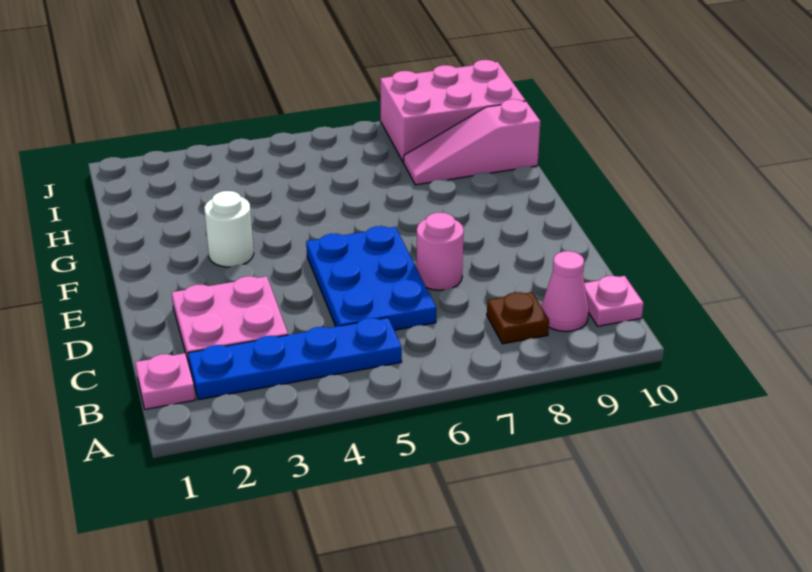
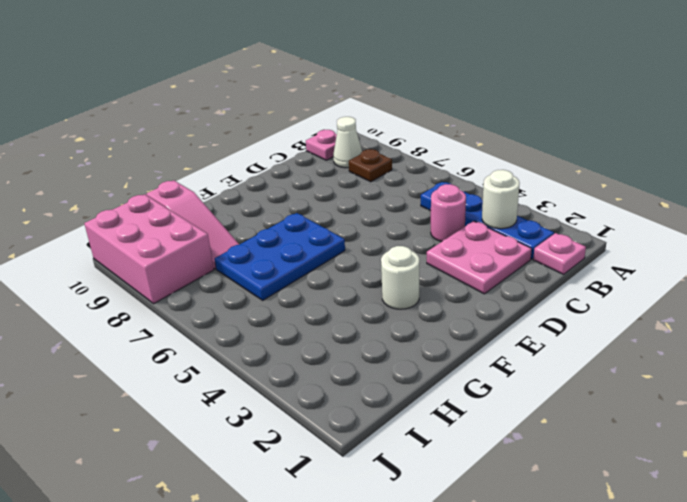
none -> white round brick B3 level 2
pink cone B9 level 1 -> white cone B9 level 1
blue plate C5:E6 level 1 -> blue plate F6:H7 level 1
pink round brick D7 level 1 -> pink round brick C4 level 1

